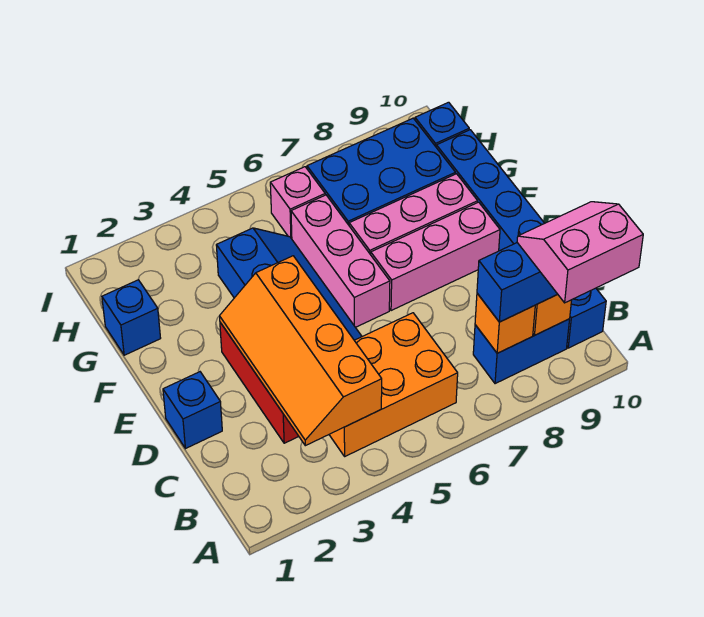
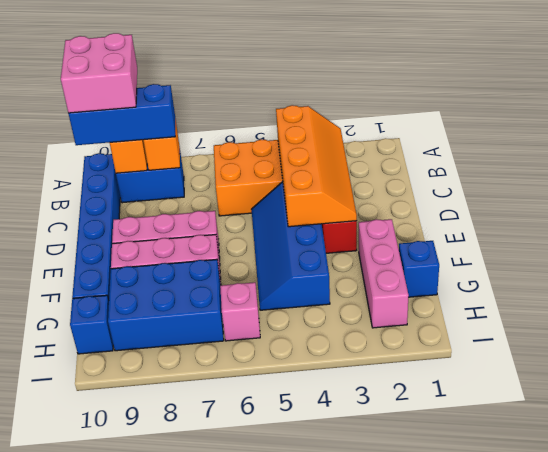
pink slope A9:B10 level 4 top A -> pink brick A9:B10 level 4
blue brick D1 level 1 -> none
pink brick E6:G6 level 1 -> pink brick F2:H2 level 1

